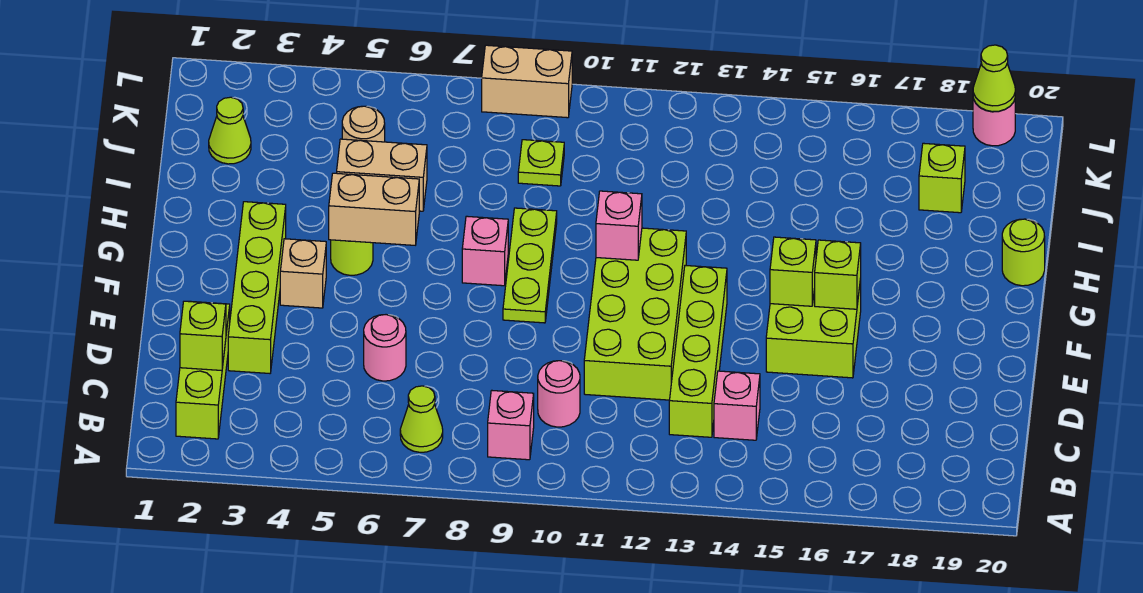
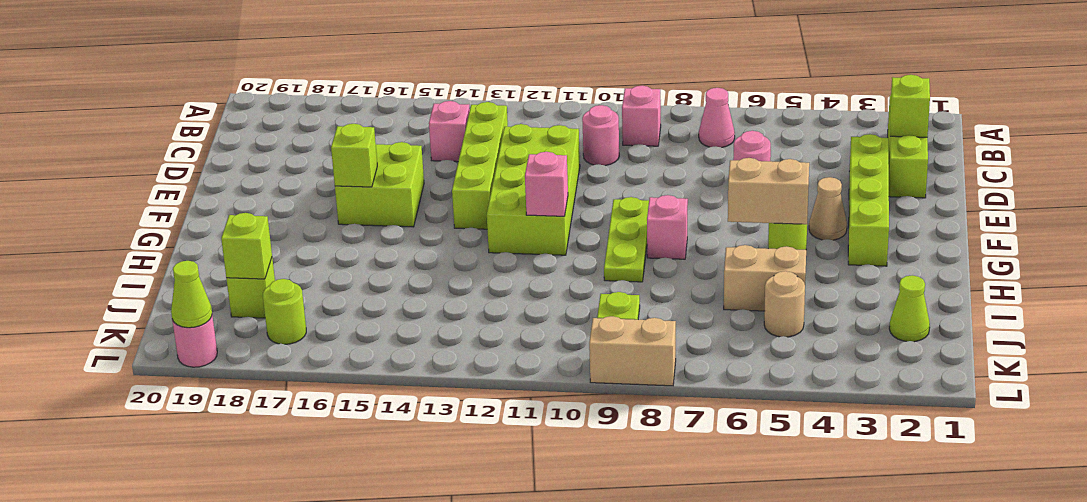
lime cone B7 level 1 -> pink cone B7 level 1
tan brick F4 level 1 -> tan cone F4 level 1
lime brick F15 level 2 -> lime brick J18 level 2
lime round brick H20 level 1 -> lime round brick K17 level 1

